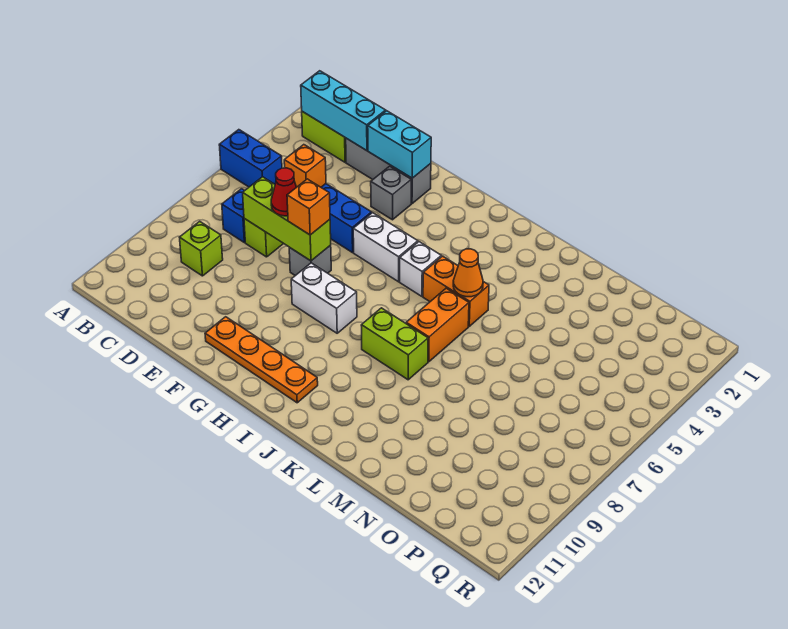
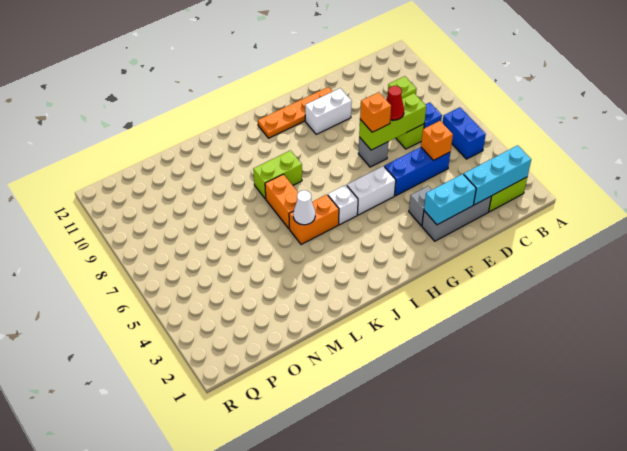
blue brick A5:B5 level 1 -> blue brick B5:B6 level 1
white brick G8:H8 level 1 -> white brick F10:G10 level 1
orange cone K5 level 2 -> white cone K5 level 2

